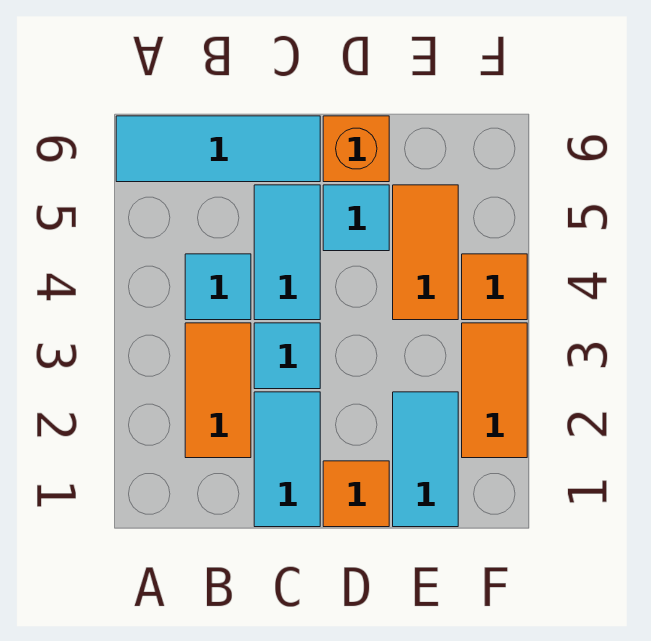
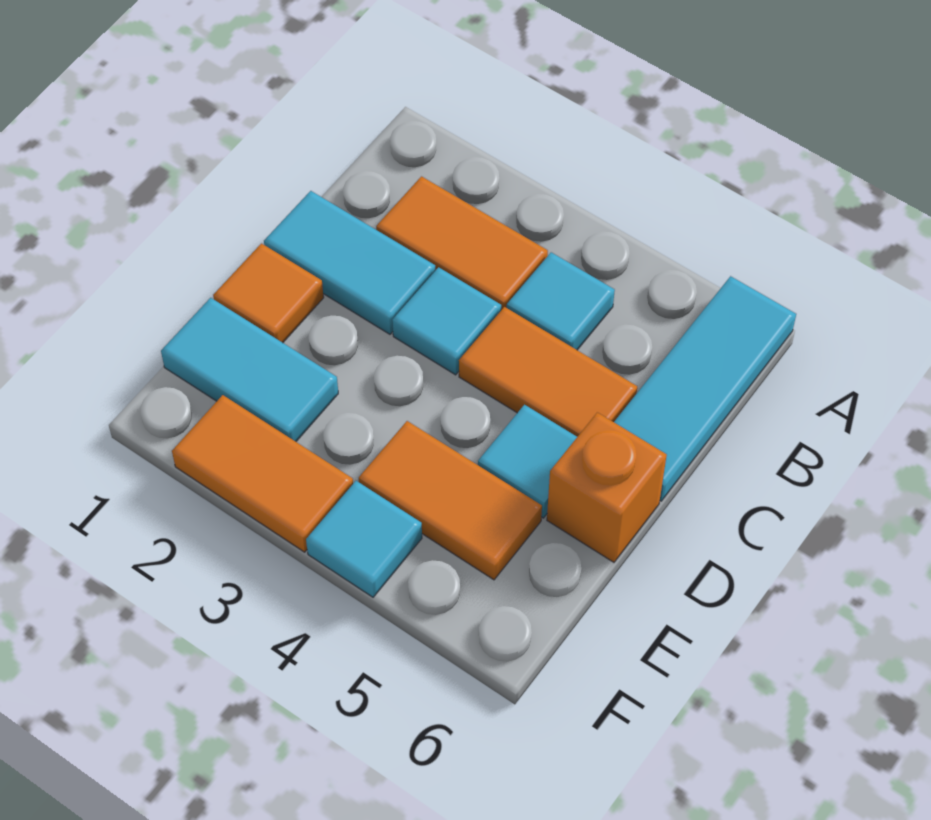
cyan tile C4:C5 level 1 -> orange tile C4:C5 level 1
orange tile F4 level 1 -> cyan tile F4 level 1

